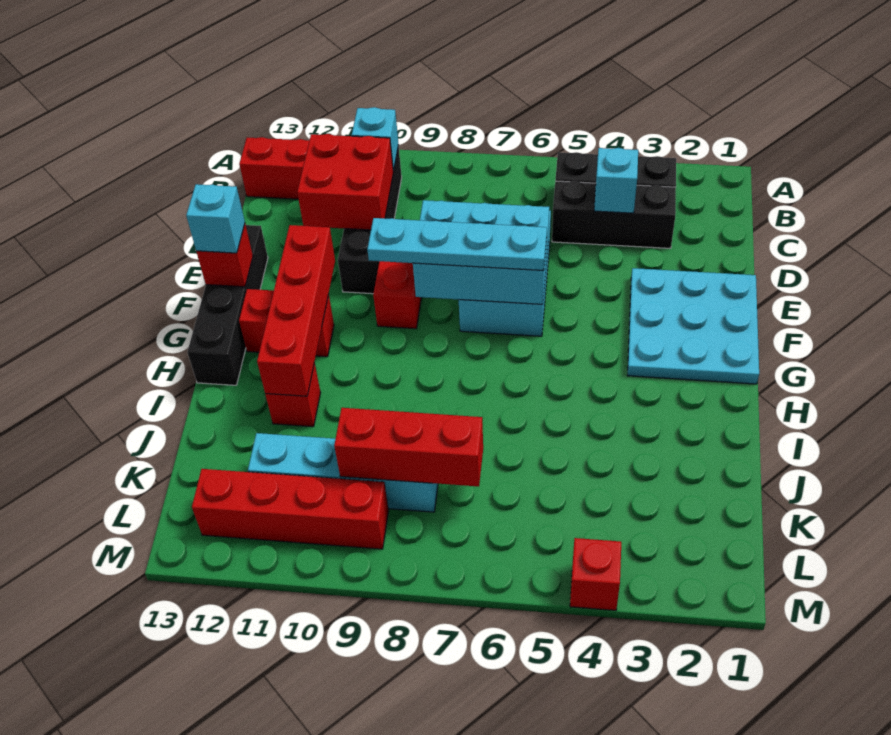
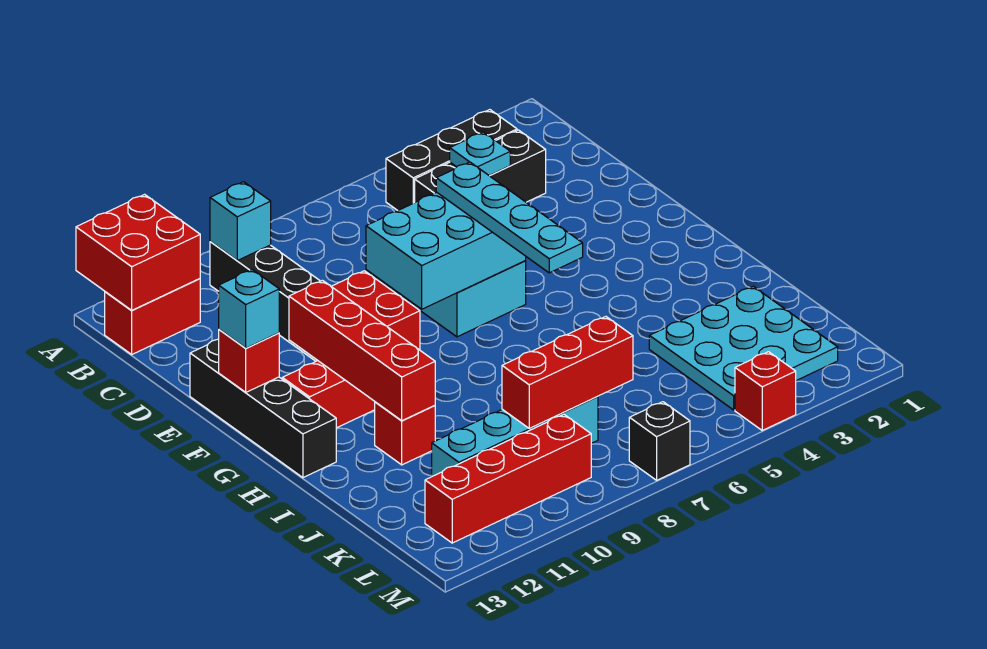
cyan brick C4 level 2 -> cyan plate C4 level 2
red brick C10:D11 level 2 -> red brick A12:B13 level 2
cyan plate E1:G3 level 1 -> cyan plate J2:L4 level 1
cyan plate F6:F9 level 3 -> cyan plate E6:H6 level 3
none -> black brick M7 level 1

